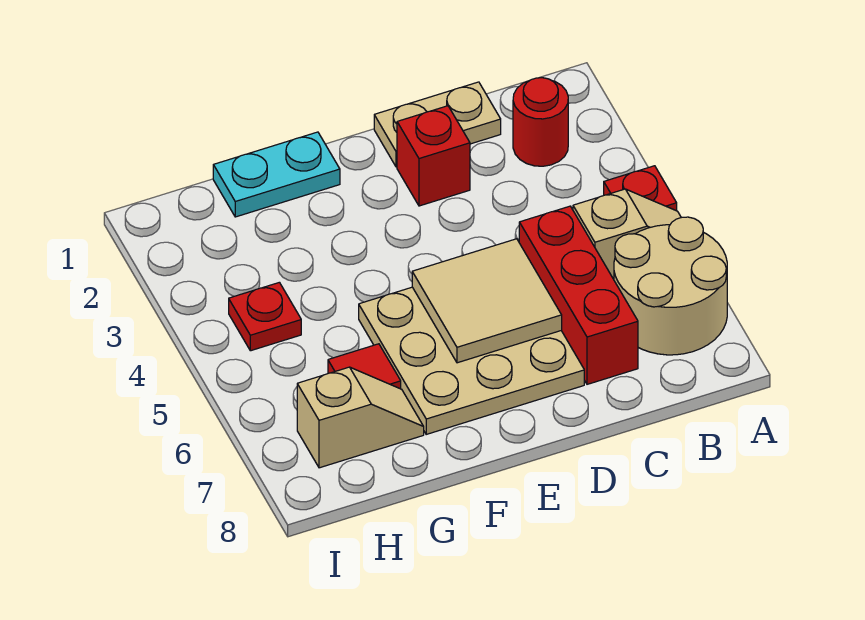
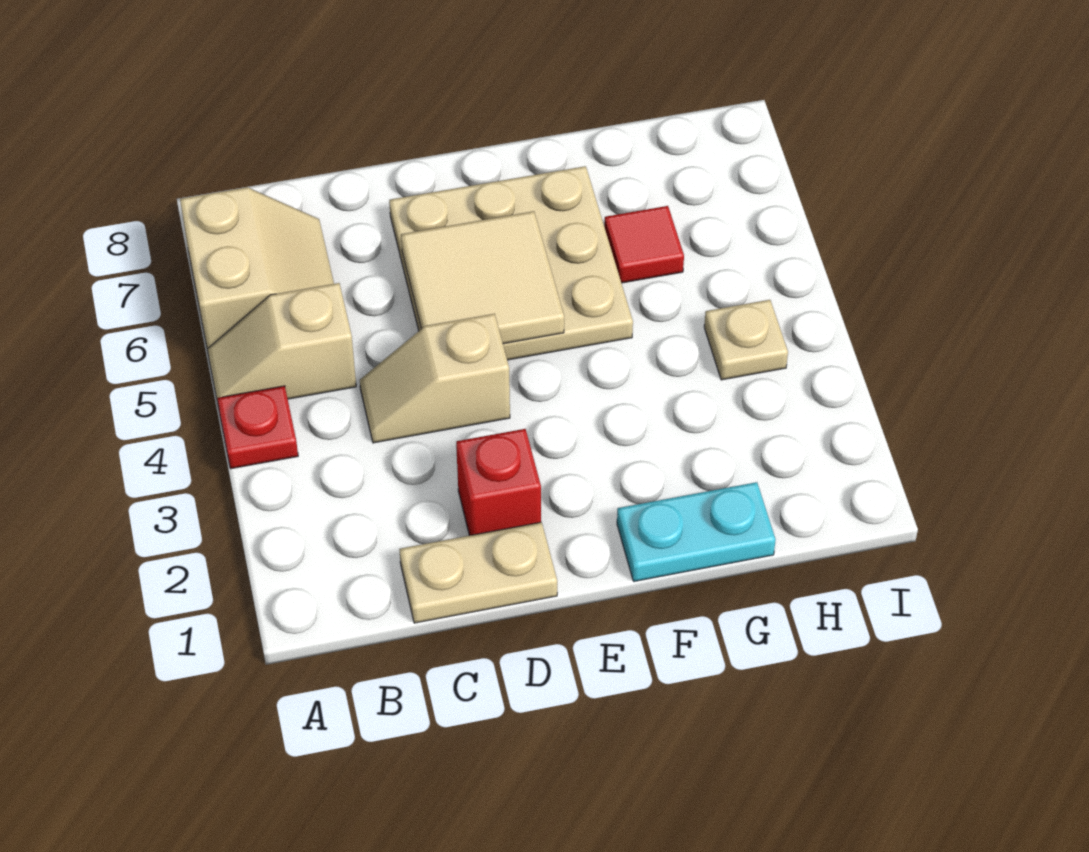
tan round brick A6:B7 level 1 -> tan slope A6:B7 level 1 top A
red round brick B2 level 1 -> none
red brick C5:C7 level 1 -> none
tan slope G7:H7 level 1 top H -> tan slope C4:D4 level 1 top D
red plate H4 level 1 -> tan plate H4 level 1

